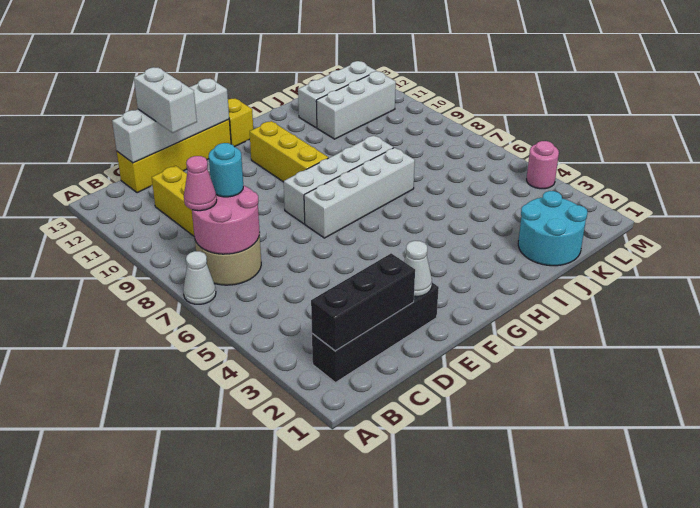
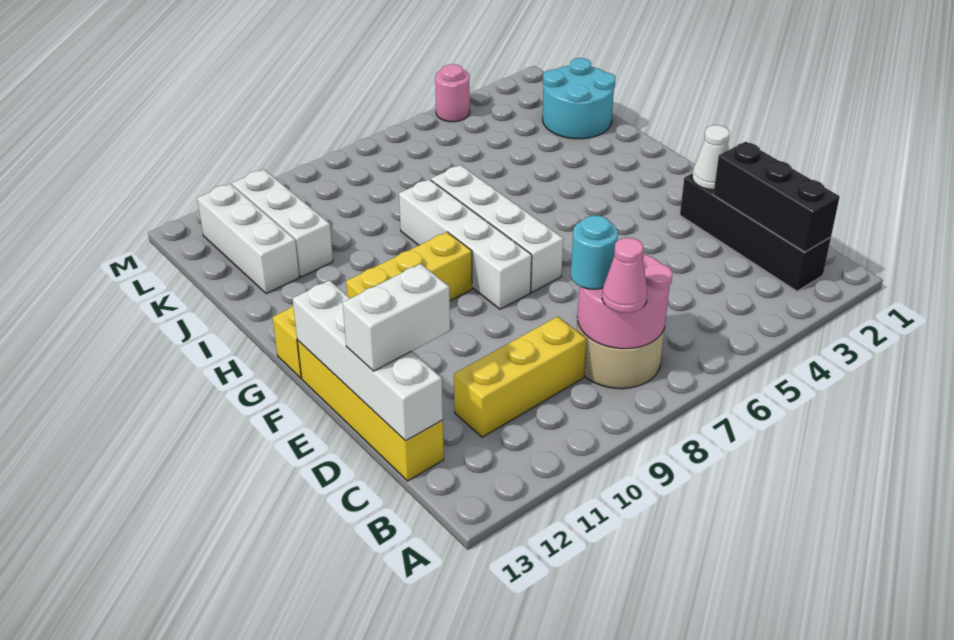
white cone A7 level 1 -> none

